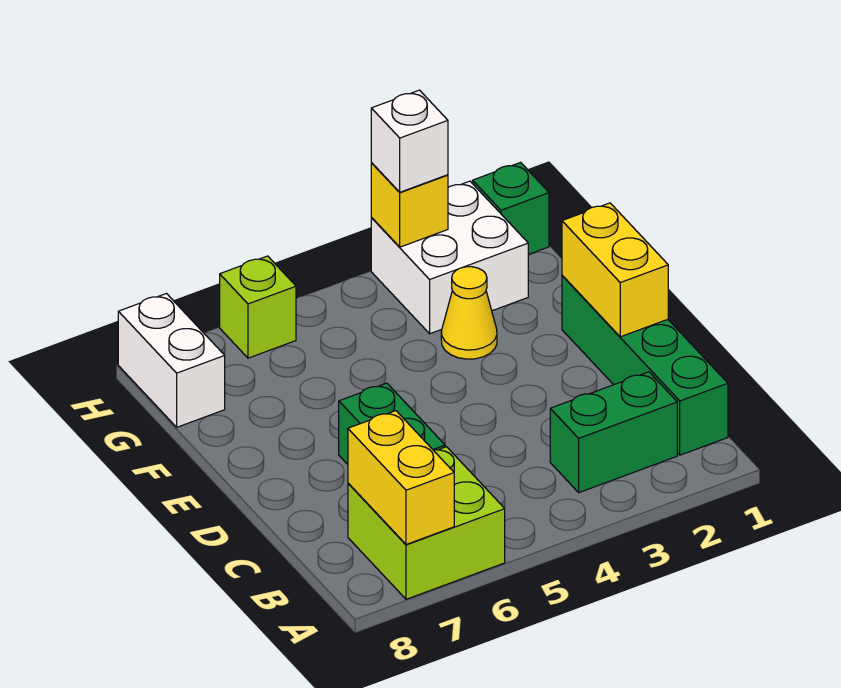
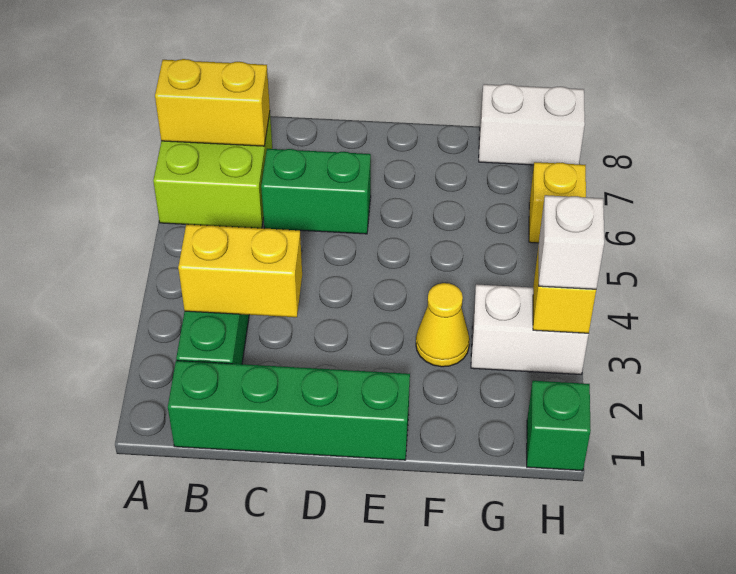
yellow brick D1:E1 level 2 -> yellow brick B3:C3 level 2
white brick G2:H3 level 1 -> white brick G3:H3 level 1
lime brick H6 level 1 -> yellow brick H6 level 1

